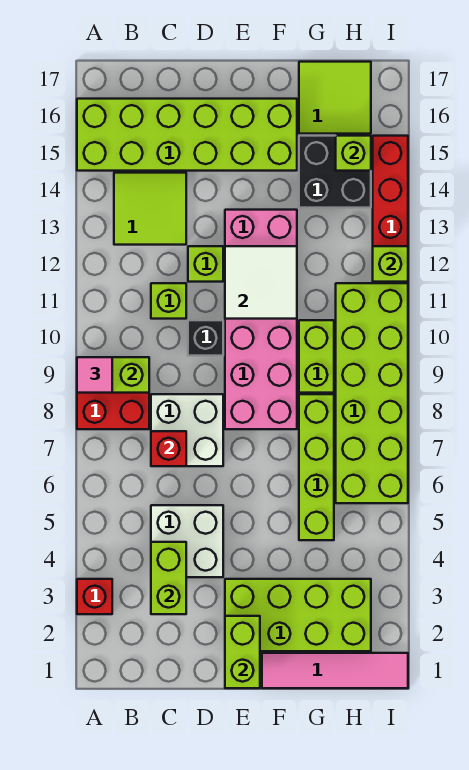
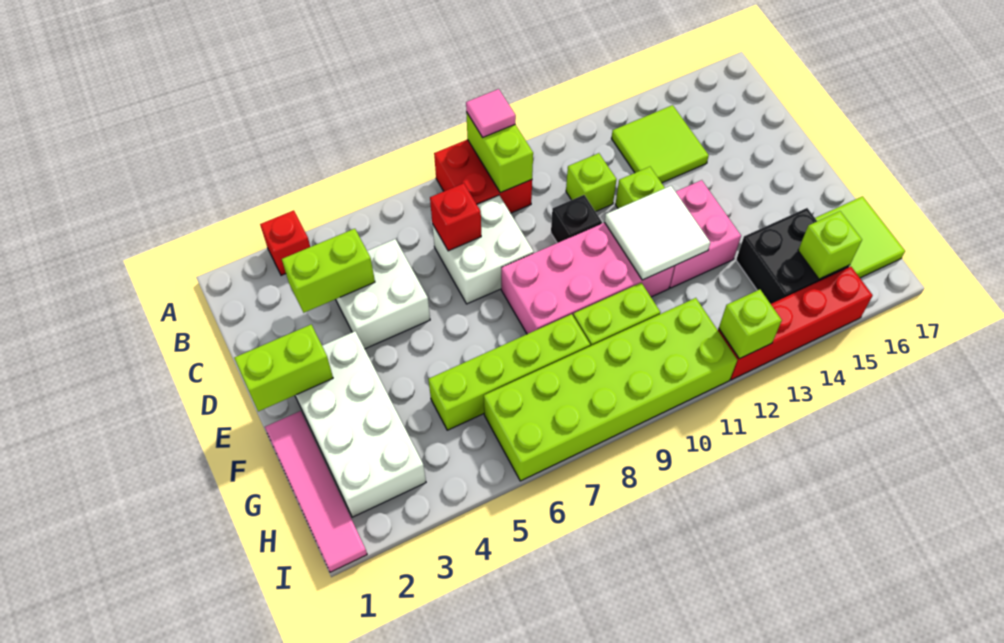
lime brick A15:F16 level 1 -> none
lime brick E2:H3 level 1 -> white brick E2:H3 level 1

